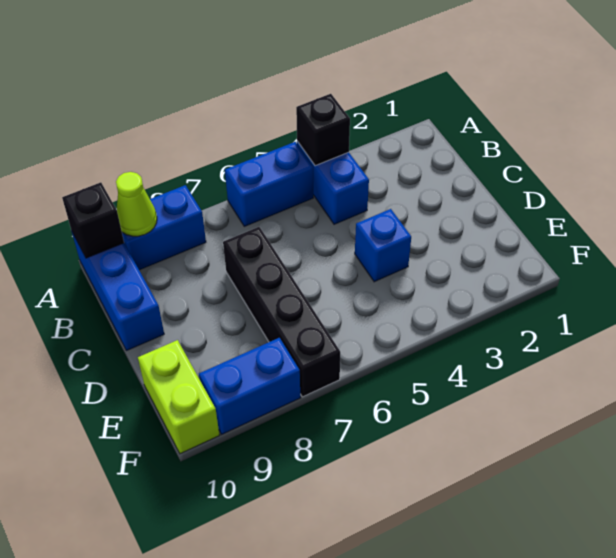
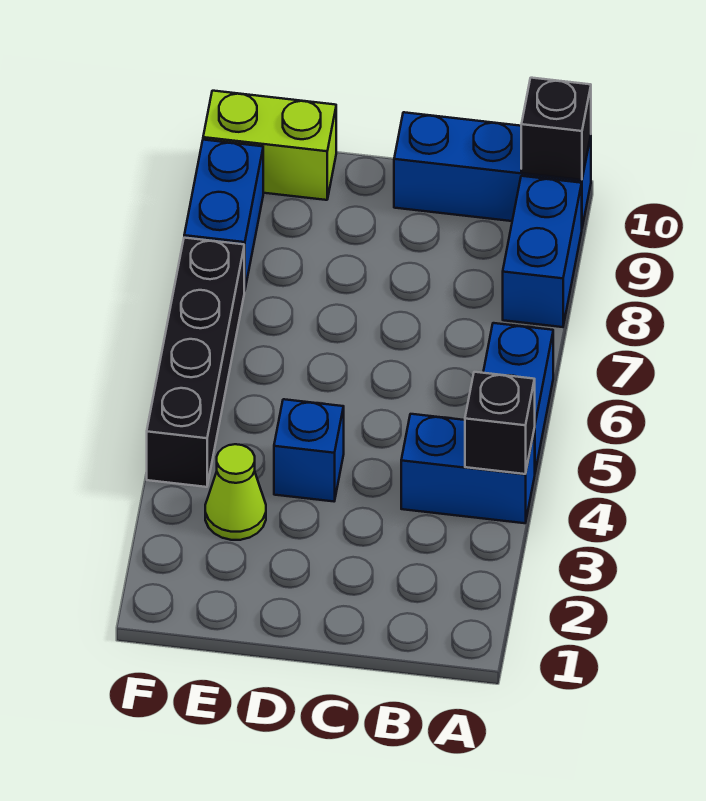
lime cone A9 level 2 -> lime cone E3 level 1
black brick C7:F7 level 1 -> black brick F4:F7 level 1

